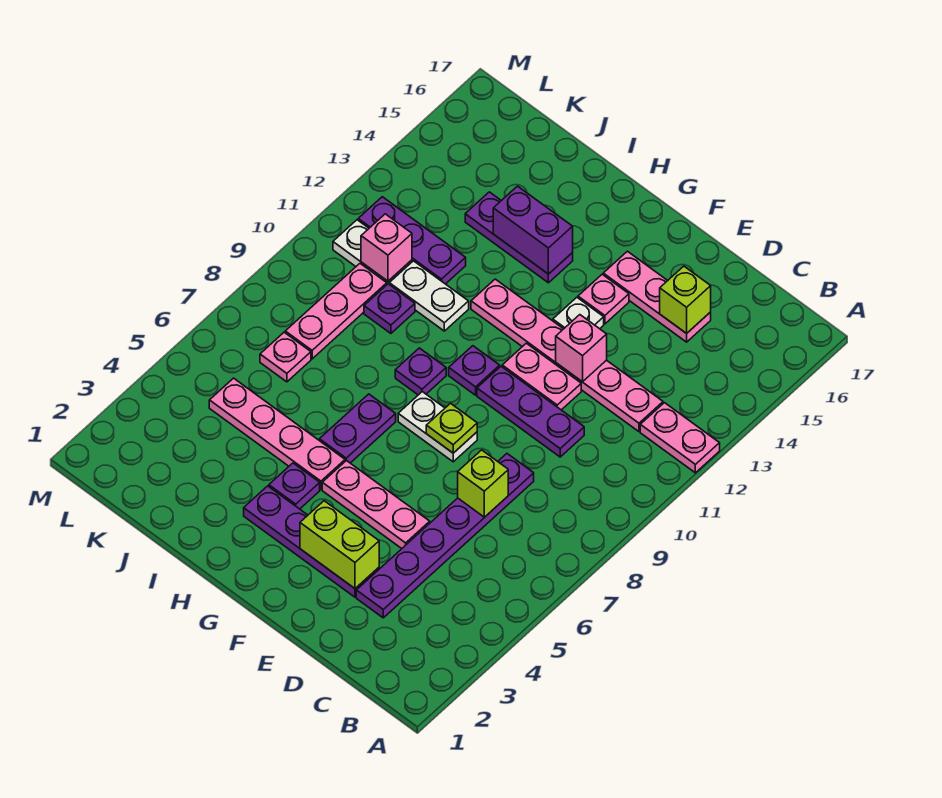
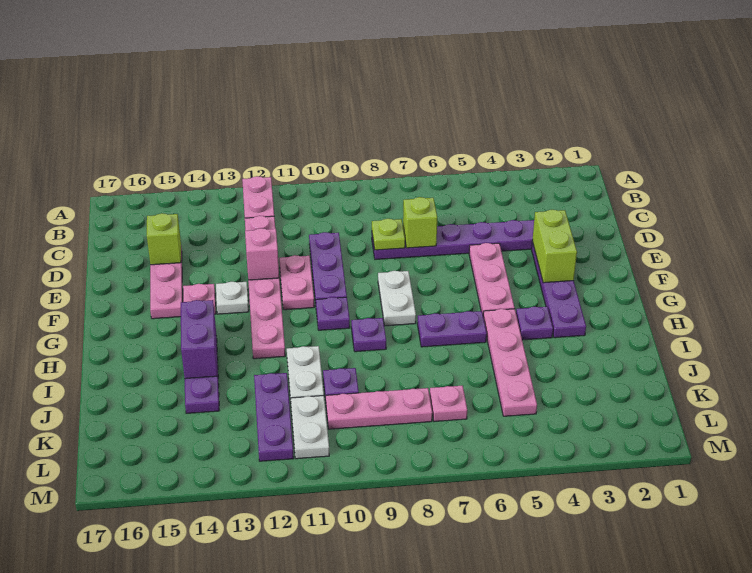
lime plate F8 level 2 -> lime plate D8 level 2
pink brick K11 level 2 -> none

